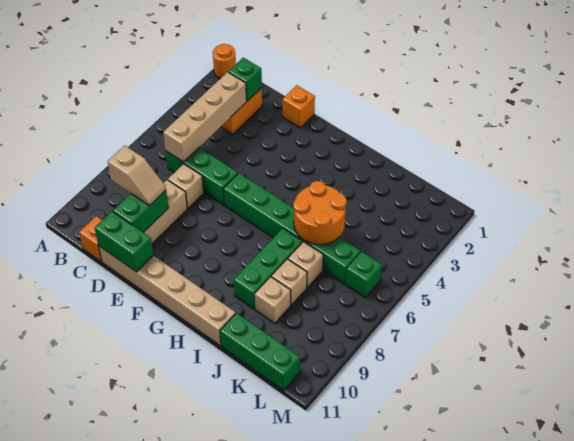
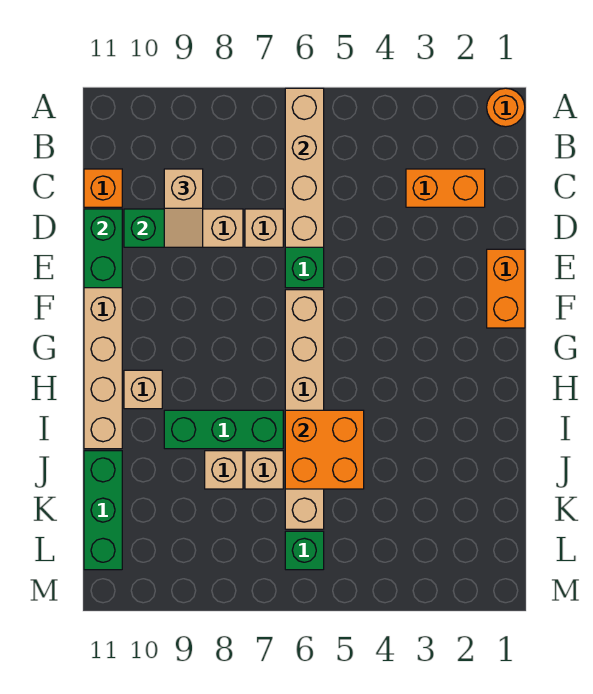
green brick C2 level 2 -> none
tan brick C3:C6 level 2 -> tan brick A6:D6 level 2
orange brick E1 level 1 -> orange brick E1:F1 level 1
green brick F6:K6 level 1 -> tan brick F6:K6 level 1
orange round brick I5:J6 level 2 -> orange brick I5:J6 level 2
tan brick J9 level 1 -> tan brick H10 level 1

